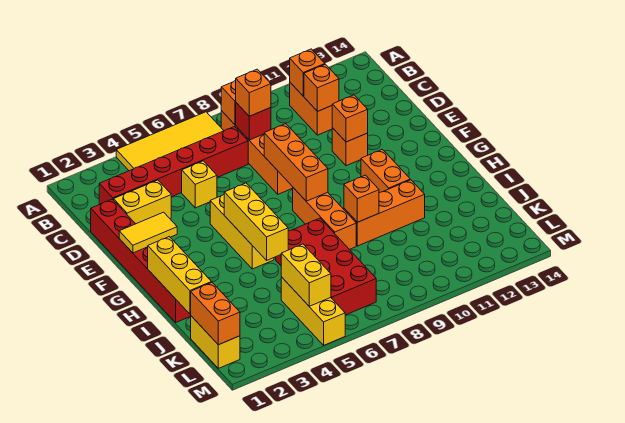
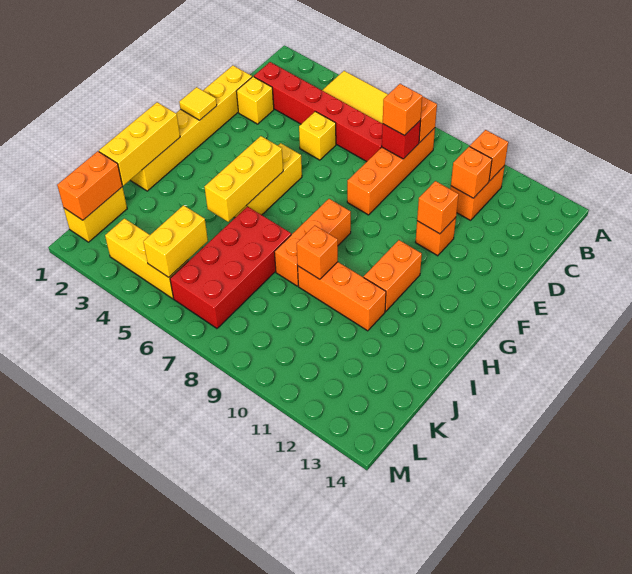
red brick D1:I1 level 1 -> yellow brick D1:I1 level 1
yellow brick D2:D3 level 1 -> yellow brick D2 level 1
orange brick E8:G8 level 2 -> none
yellow tile F1:F2 level 2 -> yellow tile F1 level 2
yellow brick K5:M5 level 1 -> yellow brick L3:L5 level 1

